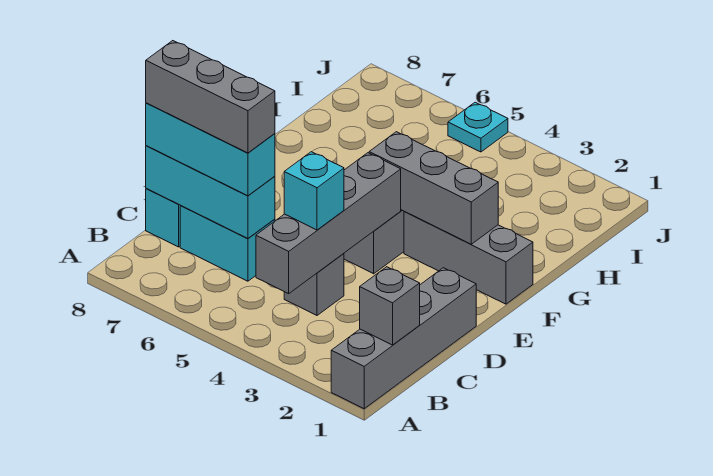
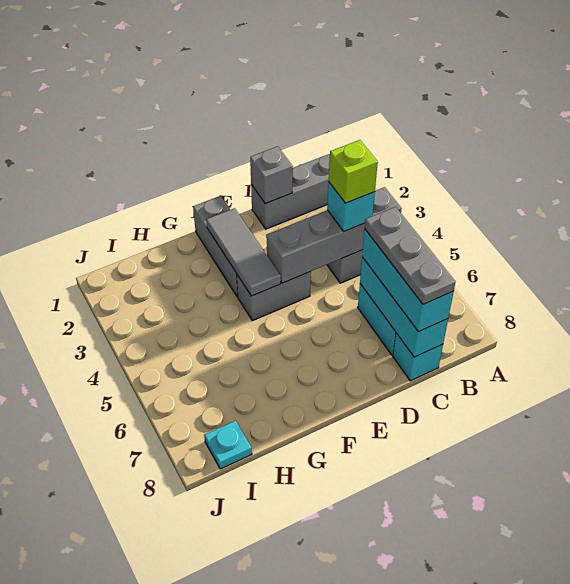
grey brick B1 level 2 -> grey brick D1 level 2
none -> lime brick C4 level 4
grey brick C6:C8 level 4 -> grey plate C6:C8 level 4
grey brick F2:F4 level 2 -> grey tile F2:F4 level 2
cyan plate J5 level 1 -> cyan plate I8 level 1

